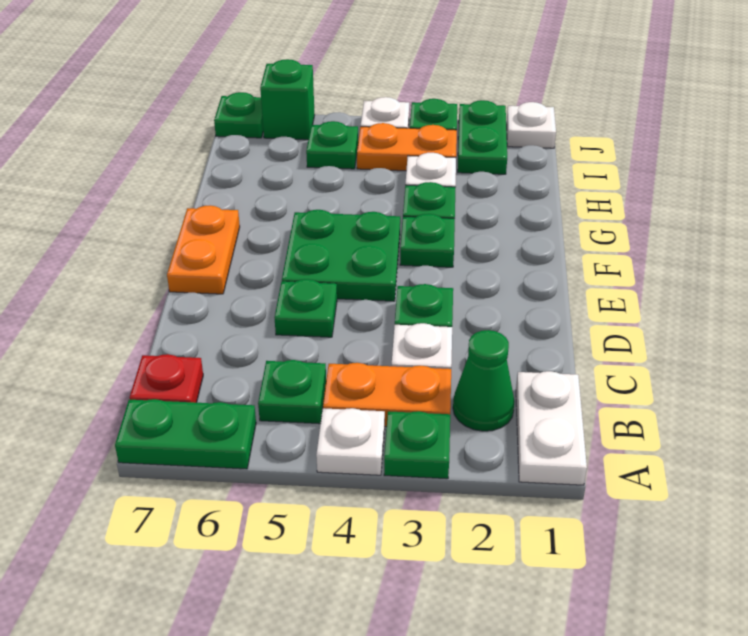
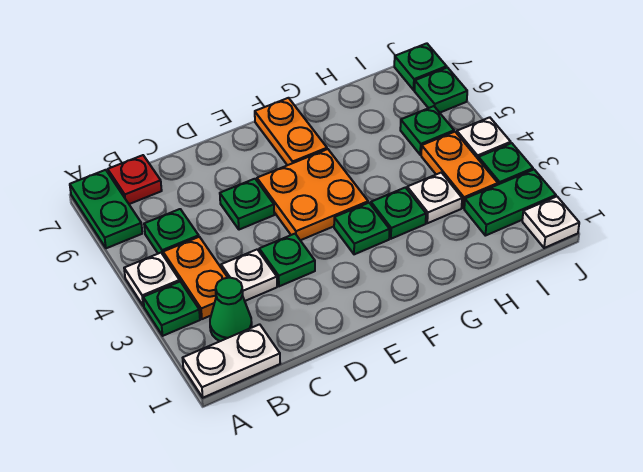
green plate E4:F5 level 1 -> orange plate E4:F5 level 1
orange plate E7:F7 level 1 -> orange plate F6:F7 level 1
green brick J6 level 1 -> green plate J6 level 1

